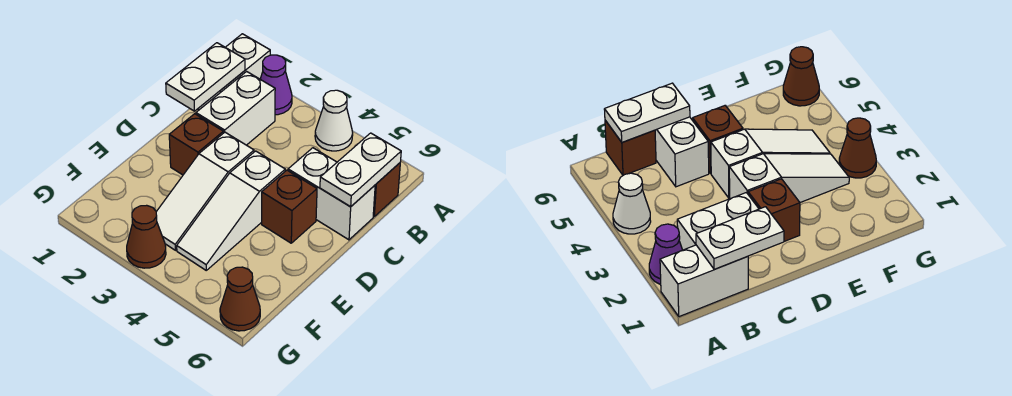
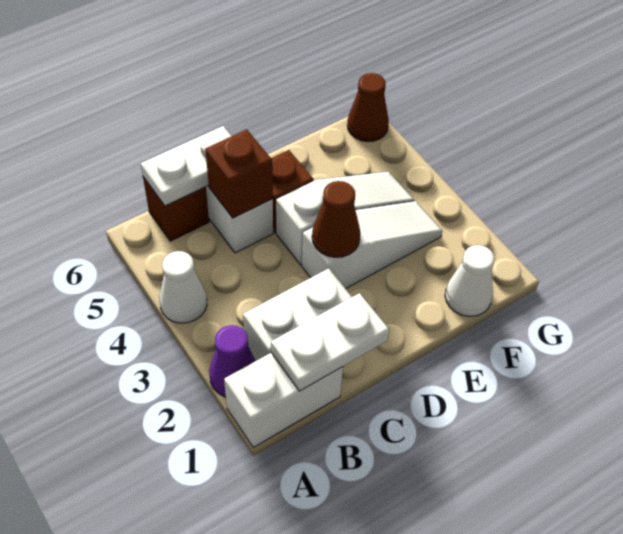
brown brick D2 level 1 -> brown brick C5 level 2
none -> white cone F1 level 1
brown cone G3 level 1 -> brown cone D3 level 2

